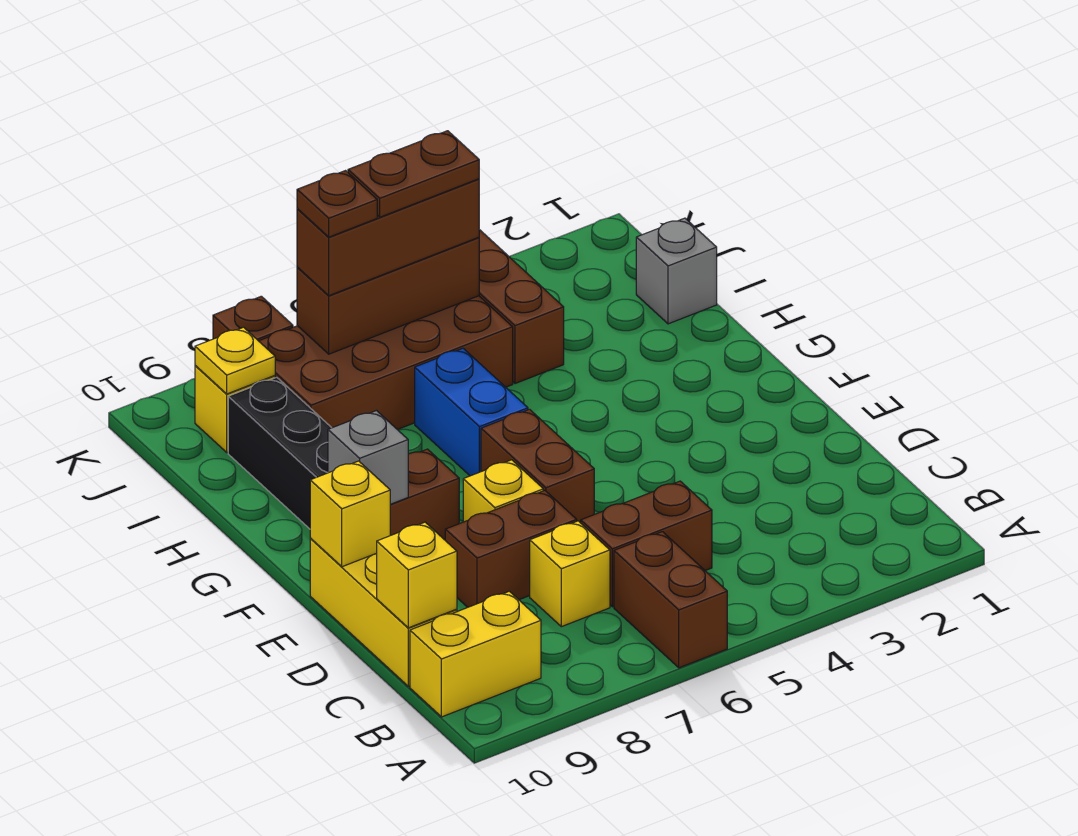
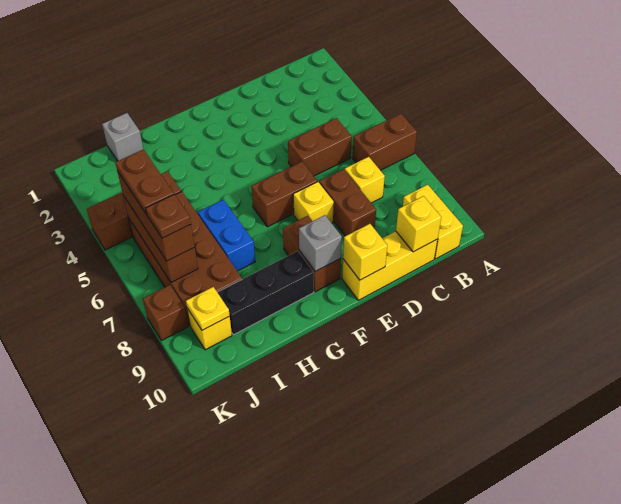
brown brick C5:C6 level 1 -> brown brick C5:D5 level 1
blue brick G6:H6 level 1 -> blue brick H6:H7 level 1

